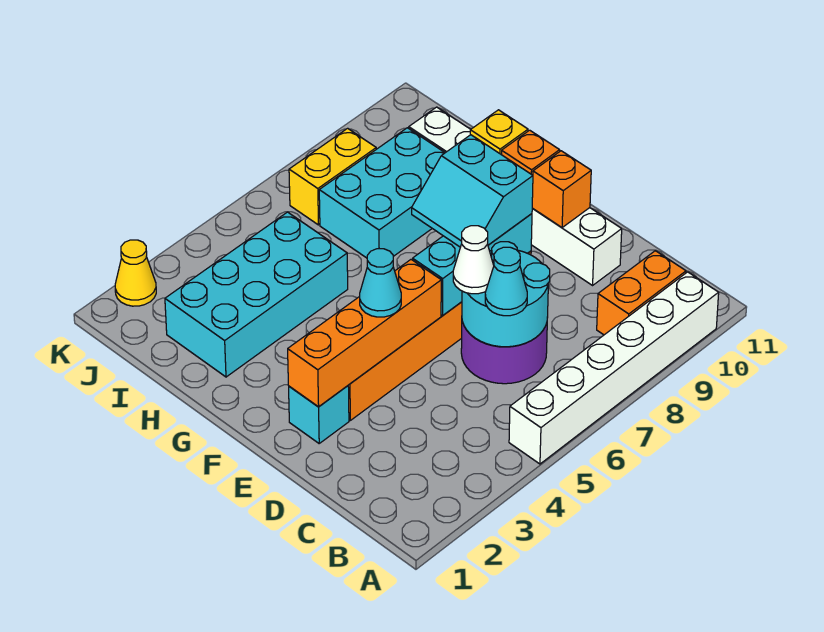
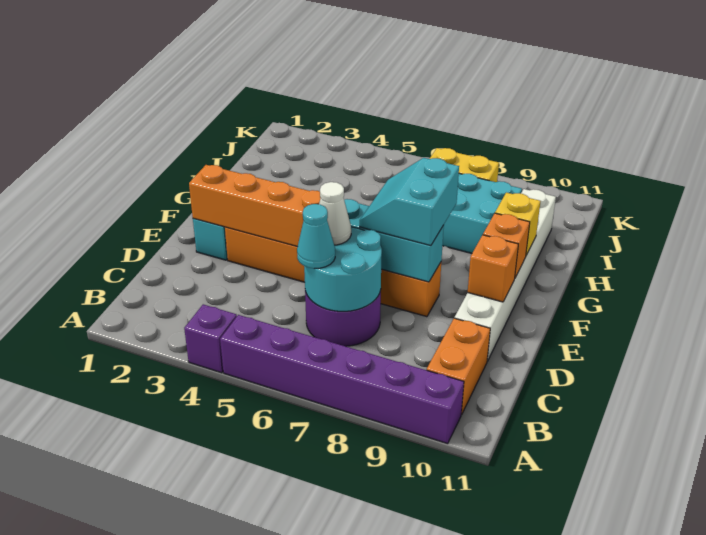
none -> purple brick A4 level 1
white brick A5:A10 level 1 -> purple brick A5:A10 level 1
orange brick B9:B10 level 1 -> orange brick B10:C10 level 1
cyan cone E4 level 3 -> none
cyan brick H2:I5 level 1 -> none
yellow cone K2 level 1 -> none

